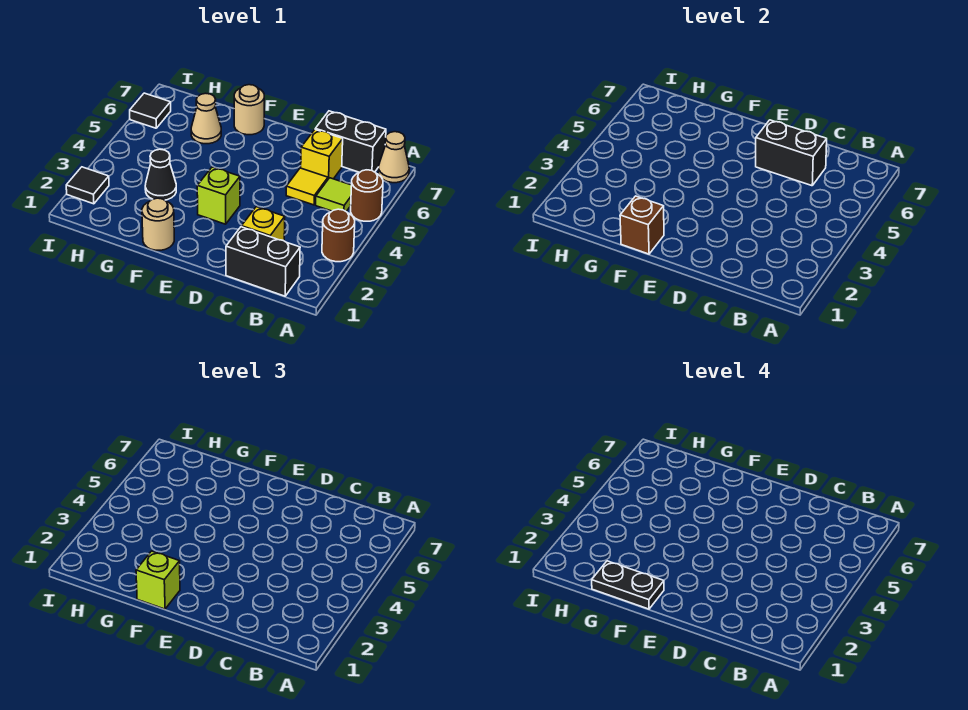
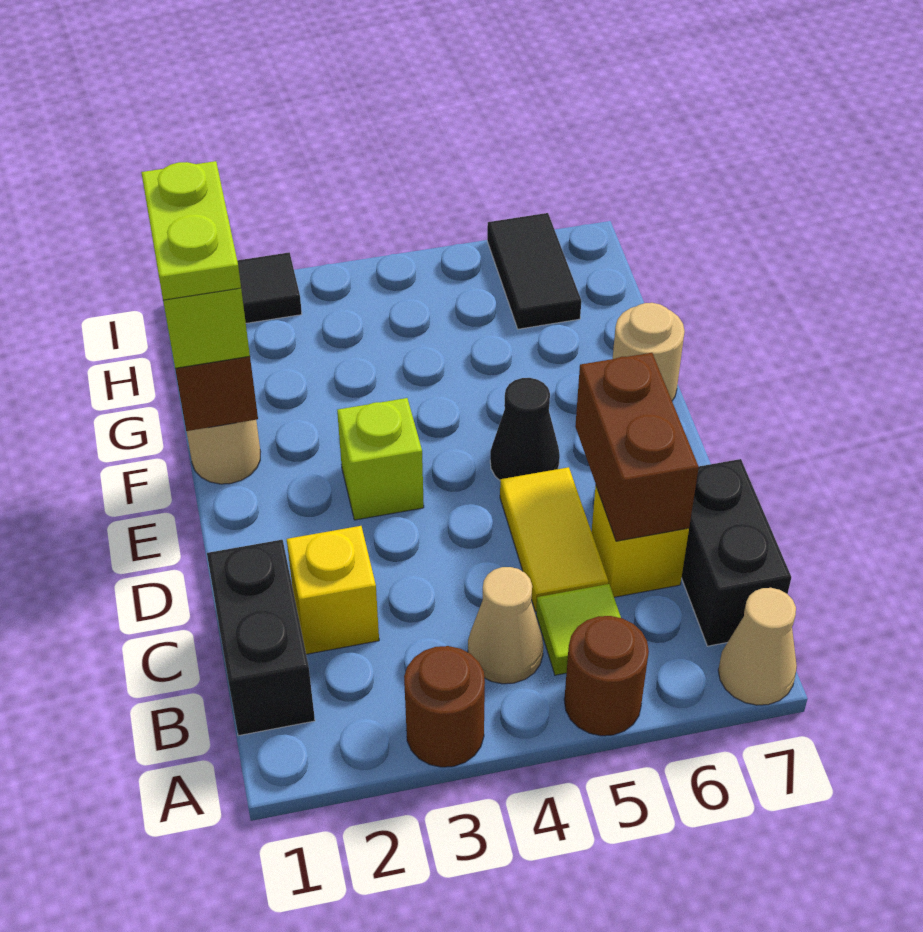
yellow tile C5 level 1 -> yellow tile C5:D5 level 1
black brick C6:D6 level 2 -> brown brick C6:D6 level 2
black plate F1:G1 level 4 -> lime plate F1:G1 level 4
black cone G3 level 1 -> black cone E5 level 1
tan cone G6 level 1 -> tan cone B4 level 1
black tile I6 level 1 -> black tile H6:I6 level 1

